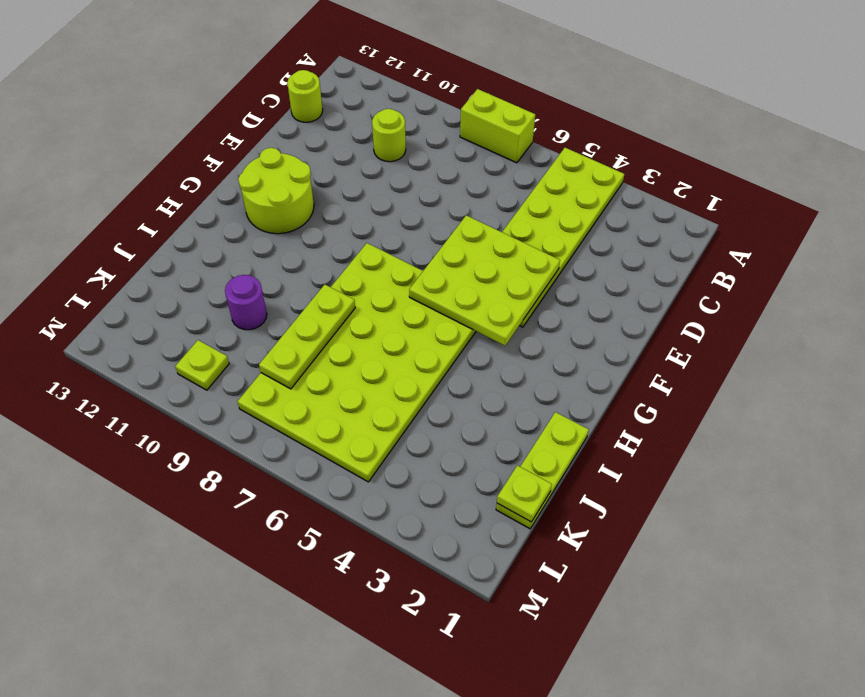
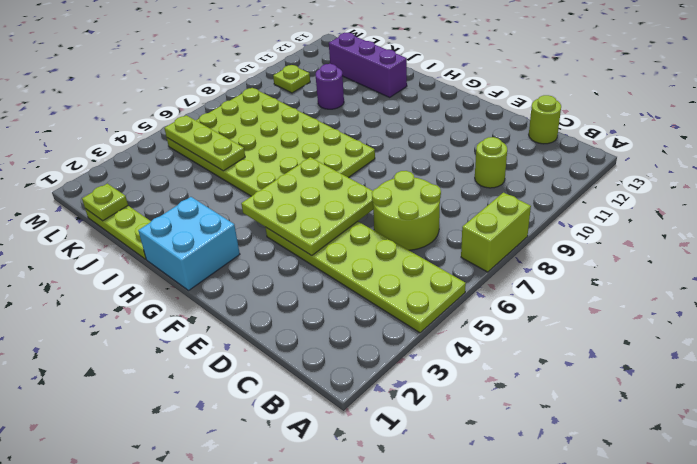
lime round brick F11:G12 level 1 -> lime round brick C6:D7 level 1
none -> cyan brick G1:H2 level 1
lime plate I8:K8 level 2 -> lime plate J5:L5 level 2
none -> purple brick I12:K12 level 1

